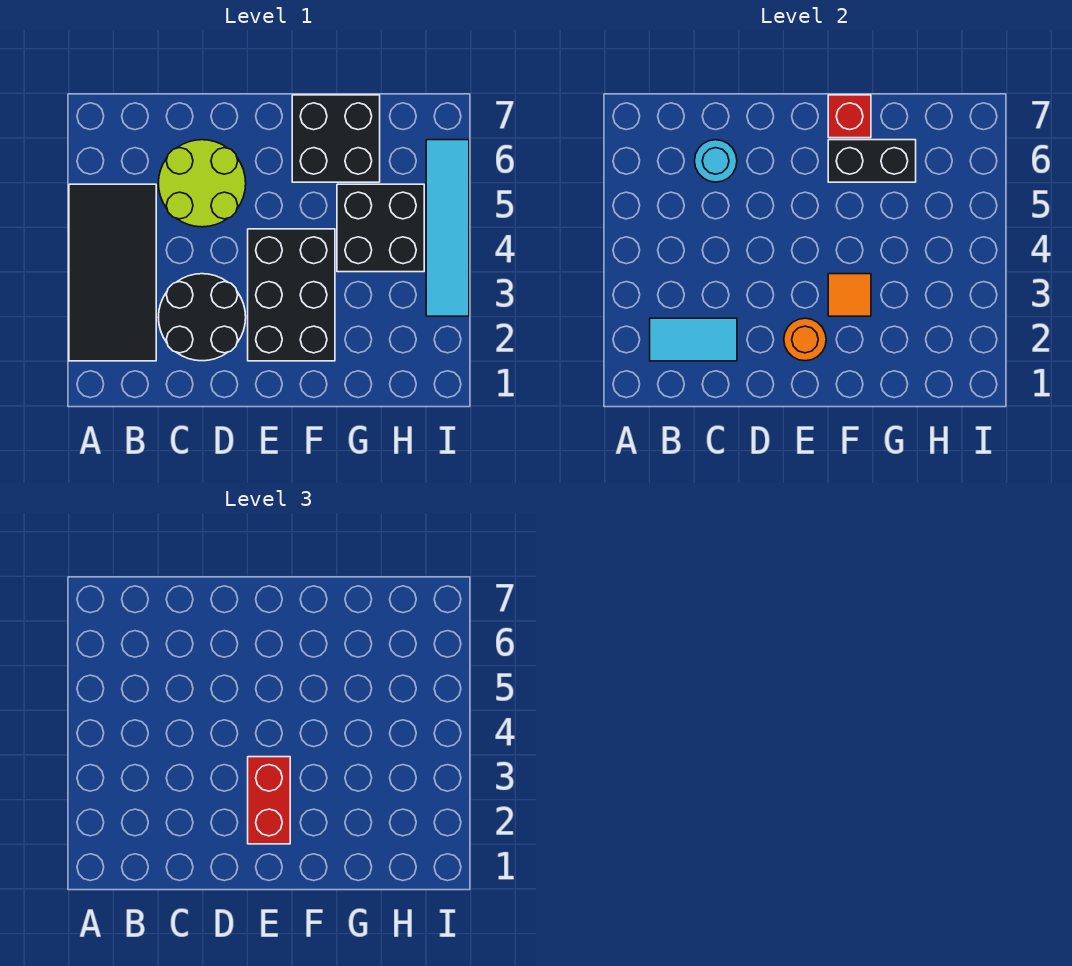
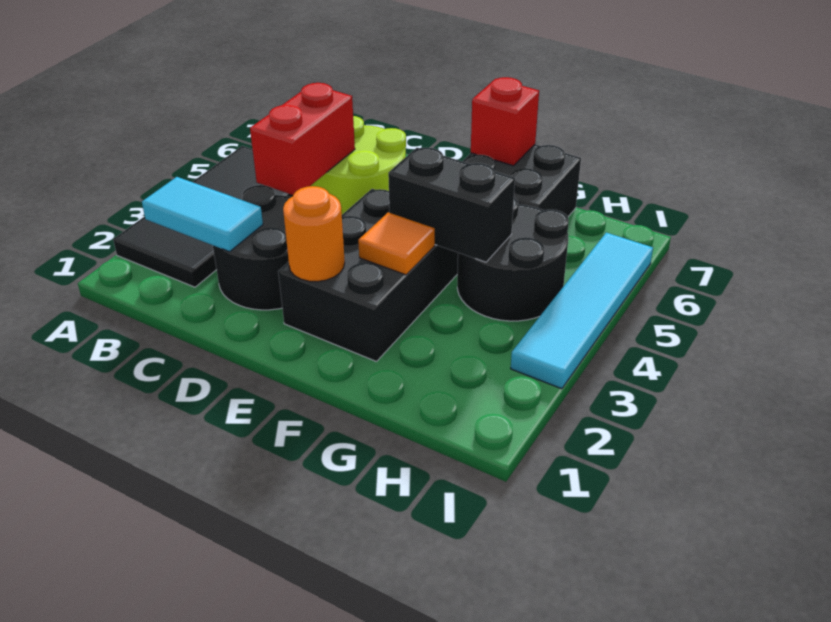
cyan round brick C6 level 2 -> none
red brick E2:E3 level 3 -> red brick C4:C5 level 2
black brick F6:G6 level 2 -> black brick F4:G4 level 2
black brick G4:H5 level 1 -> black round brick G4:H5 level 1

